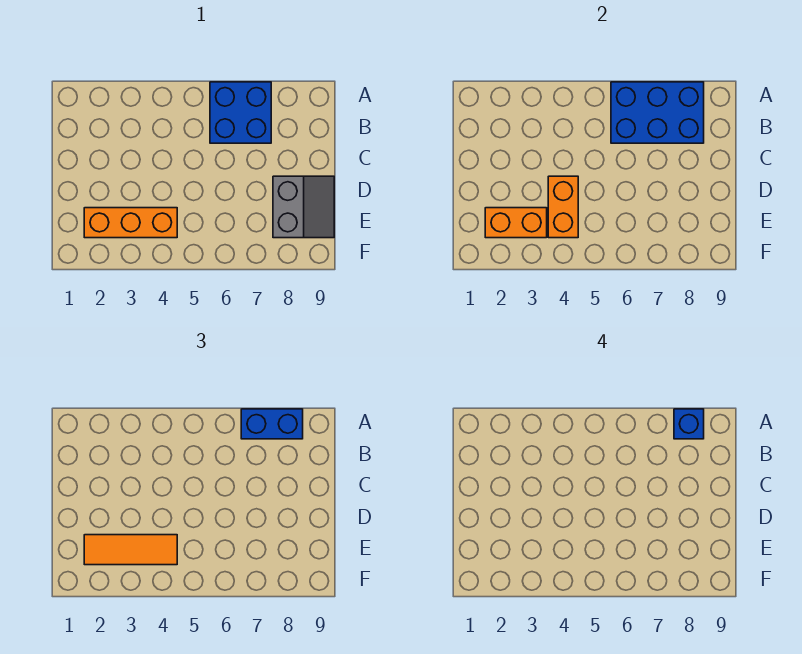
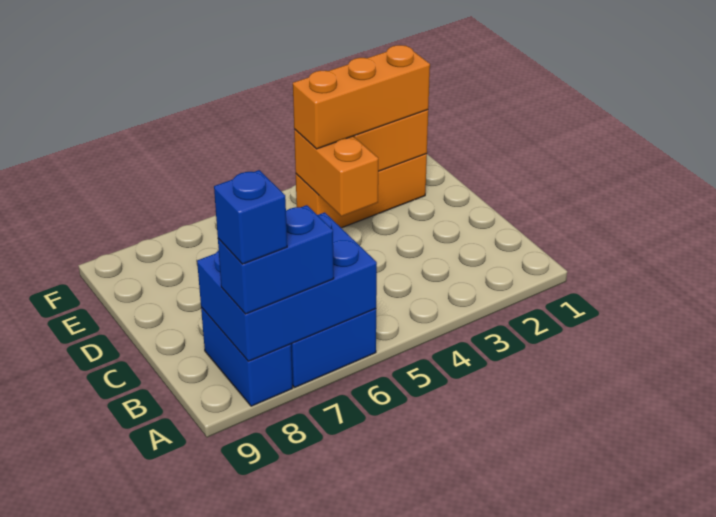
none -> blue brick A8:B8 level 1
grey slope D8:E9 level 1 top 8 -> none
orange tile E2:E4 level 3 -> orange brick E2:E4 level 3

